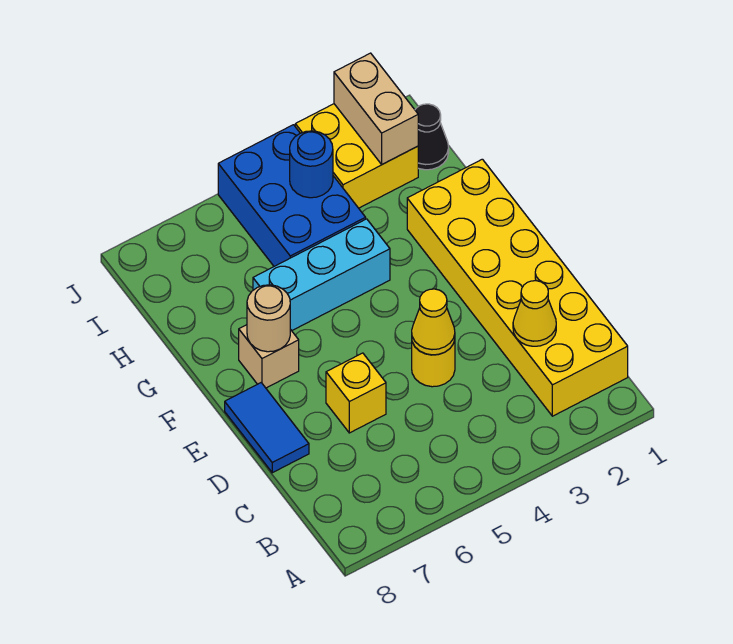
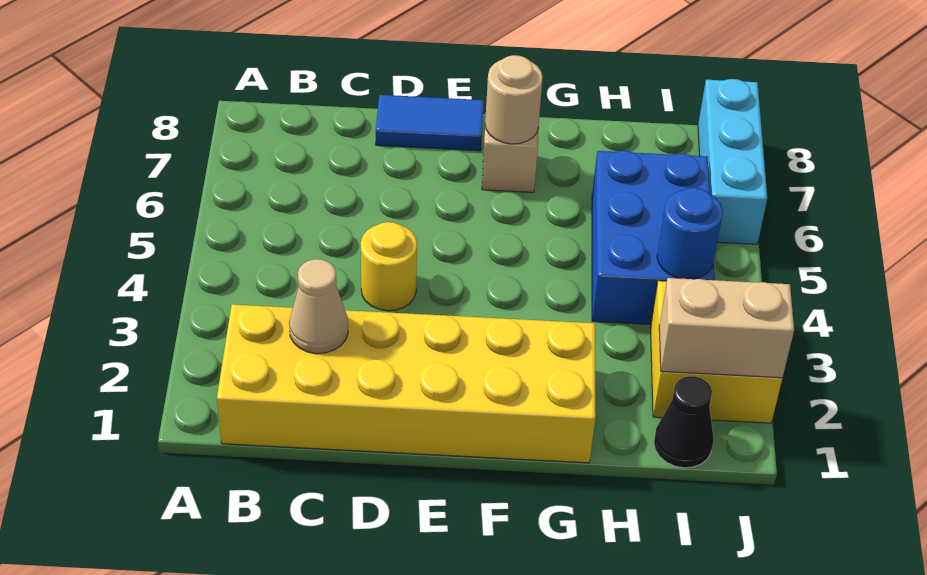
yellow cone C2 level 2 -> tan cone C2 level 2
yellow cone D4 level 2 -> none
yellow brick D6 level 1 -> none
cyan brick G4:G6 level 1 -> cyan brick J6:J8 level 1
blue brick H4:J5 level 1 -> blue brick H4:I6 level 1

